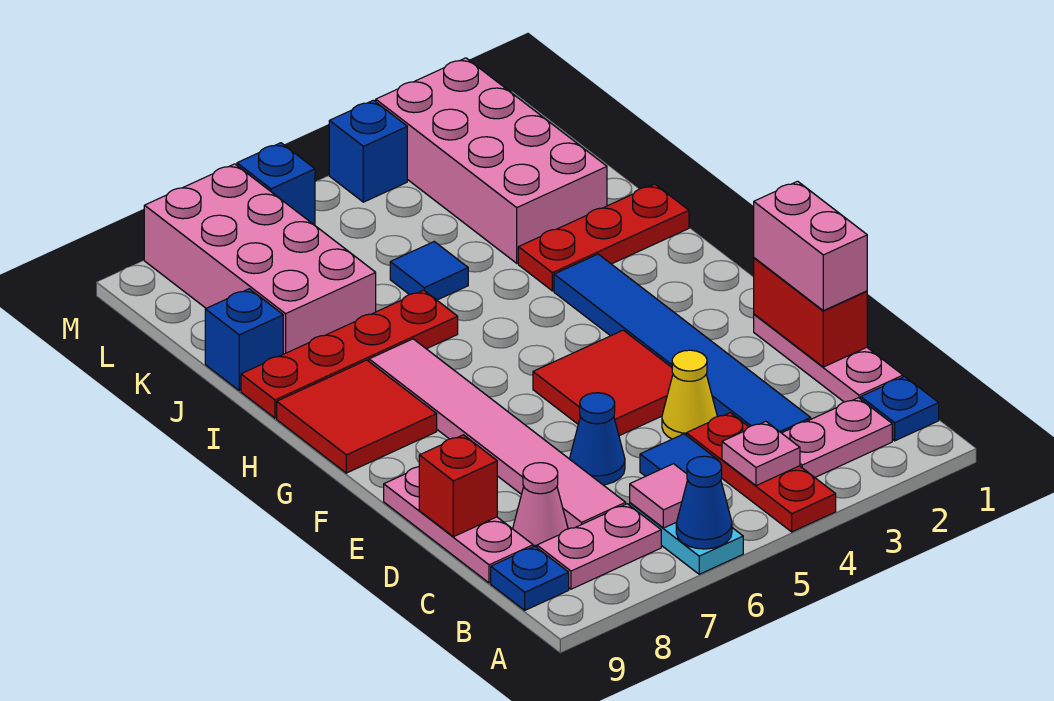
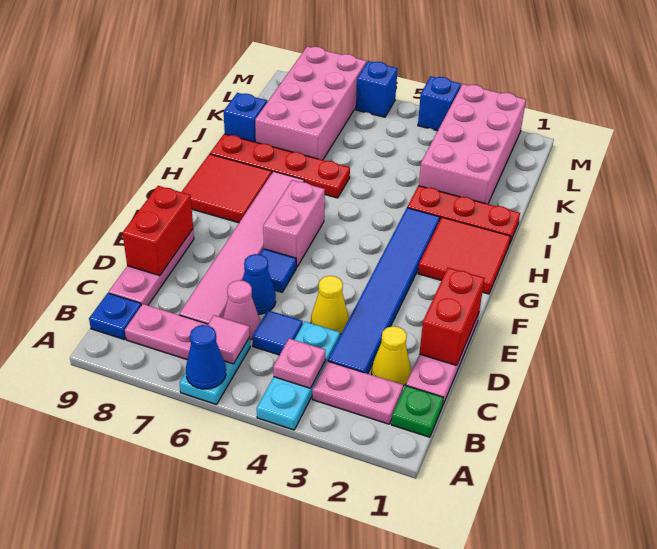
red plate A4:C4 level 1 -> cyan plate A4:C4 level 1
blue plate B1 level 1 -> green plate B1 level 1
none -> yellow cone C2 level 1
pink cone C8 level 1 -> pink cone C6 level 1
pink brick D1:E1 level 3 -> pink brick F6:G6 level 1
red brick D9 level 2 -> red brick D9:E9 level 2
red tile E4:F5 level 1 -> red tile G1:H2 level 1
blue tile J5 level 1 -> blue tile E6 level 1

